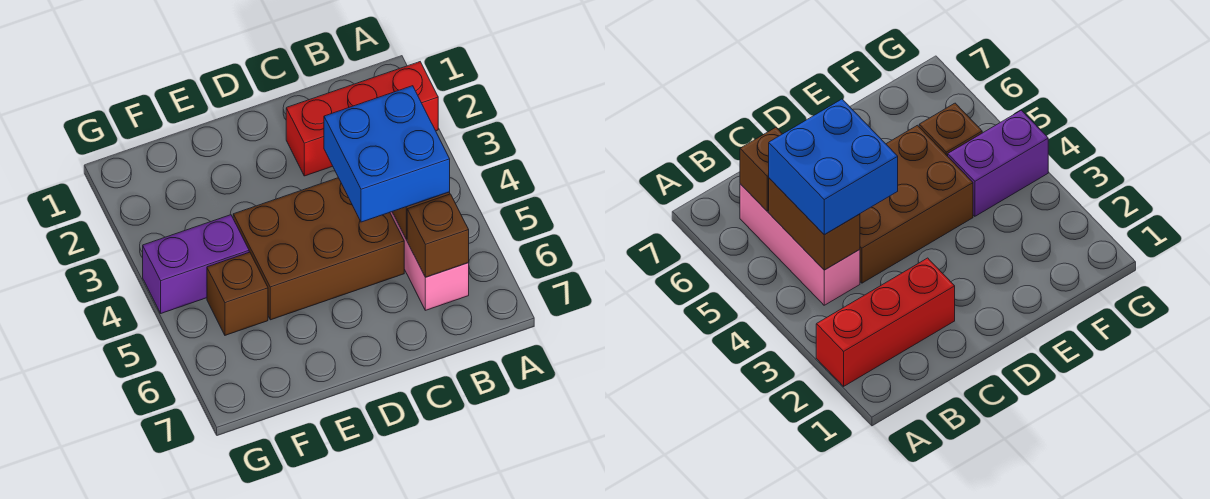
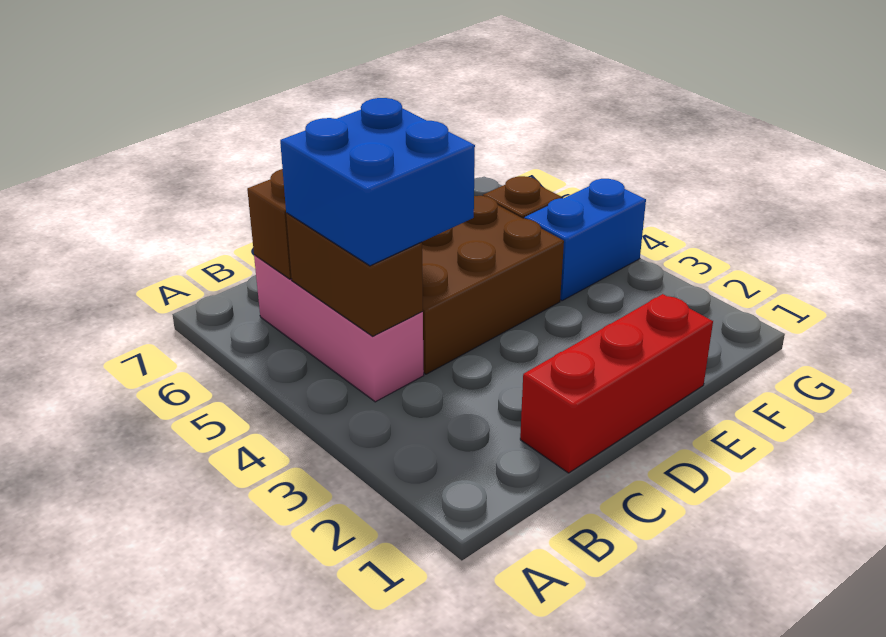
red brick A2:C2 level 1 -> red brick C1:E1 level 1
purple brick F4:G4 level 1 -> blue brick F4:G4 level 1

